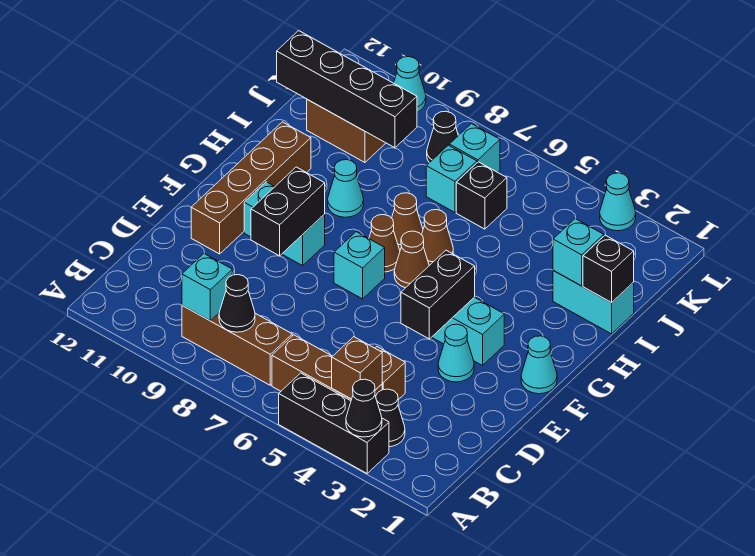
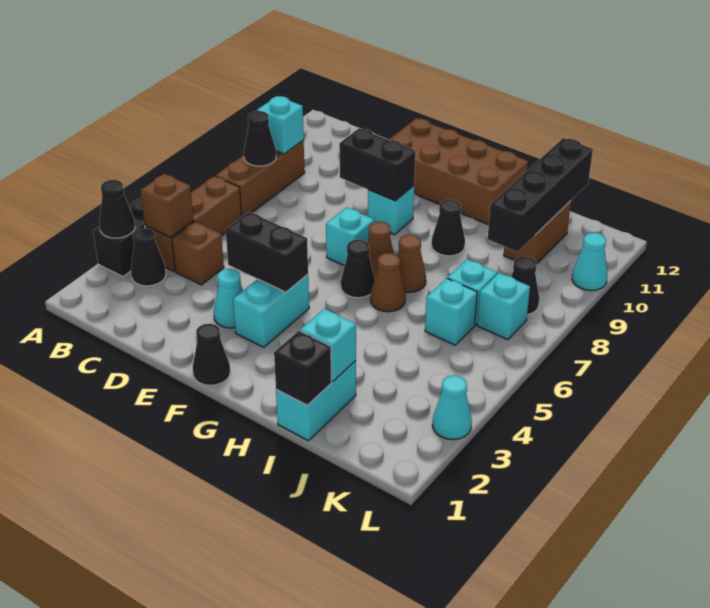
brown brick E11:H11 level 1 -> brown brick E11:H12 level 1
cyan cone F1 level 1 -> black cone F1 level 1
cyan brick F9:F10 level 1 -> cyan brick F9 level 1
brown cone G6 level 1 -> black cone G6 level 1
cyan cone H9 level 1 -> black cone H9 level 1
black brick J6 level 1 -> cyan brick J6 level 1

